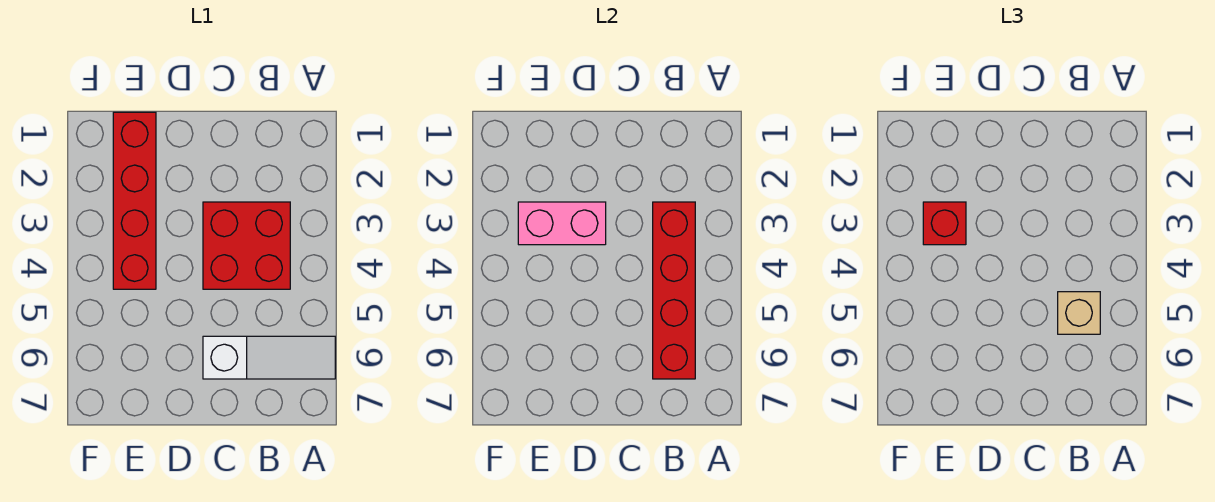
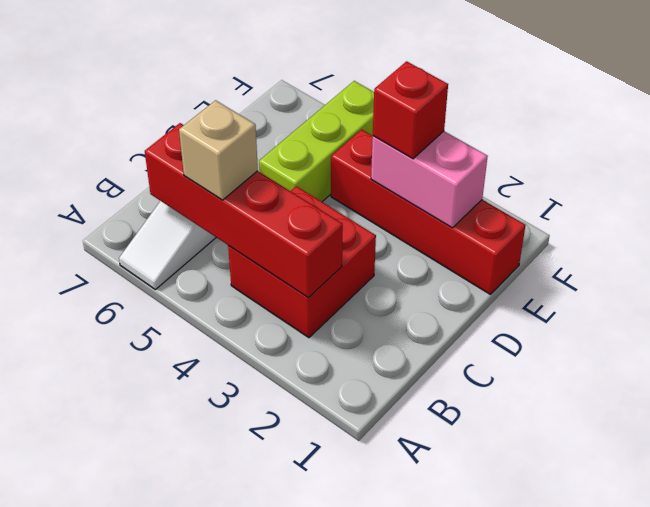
pink brick D3:E3 level 2 -> pink brick E2:E3 level 2
none -> lime brick D5:F5 level 1

